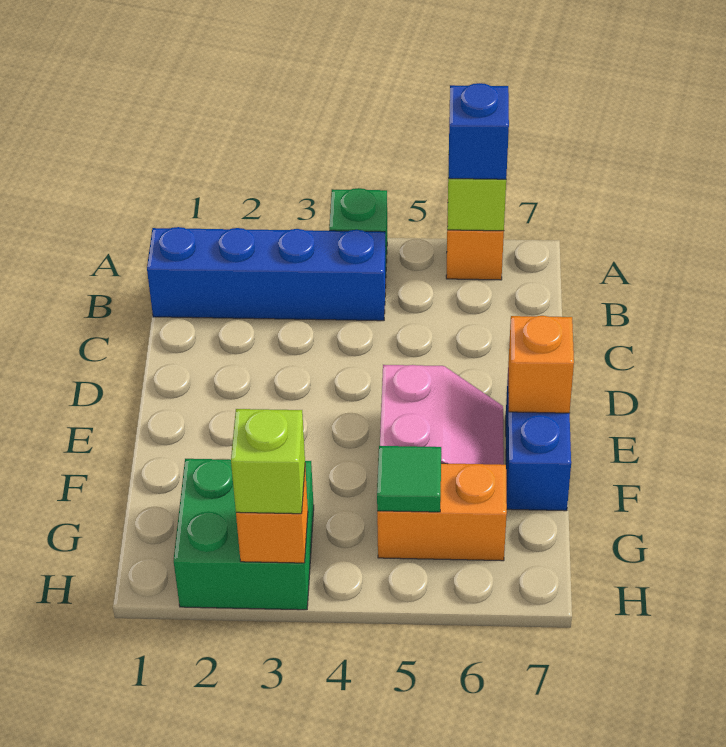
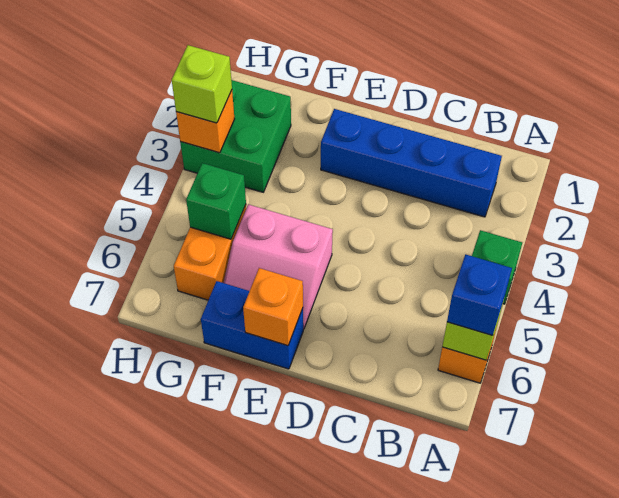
blue brick B1:B4 level 1 -> blue brick B2:E2 level 1
green tile G5 level 2 -> green brick G5 level 2

